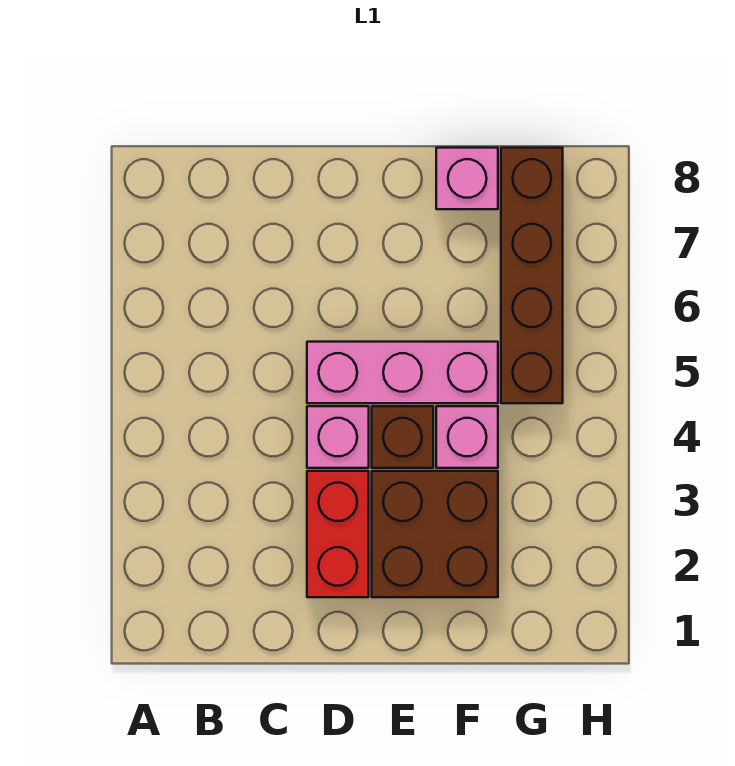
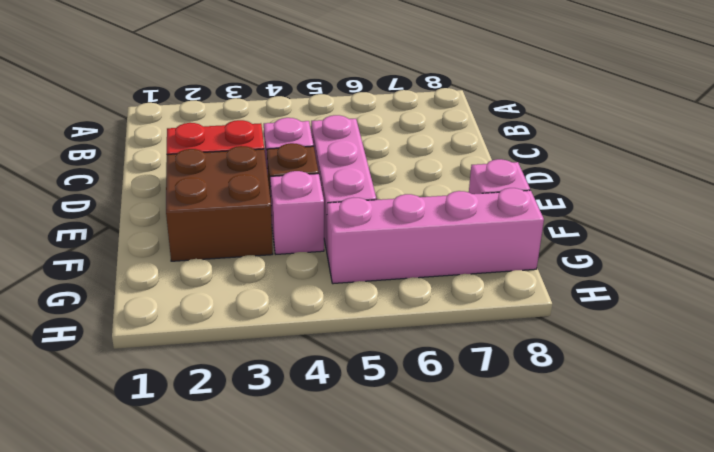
brown brick G5:G8 level 1 -> pink brick G5:G8 level 1

